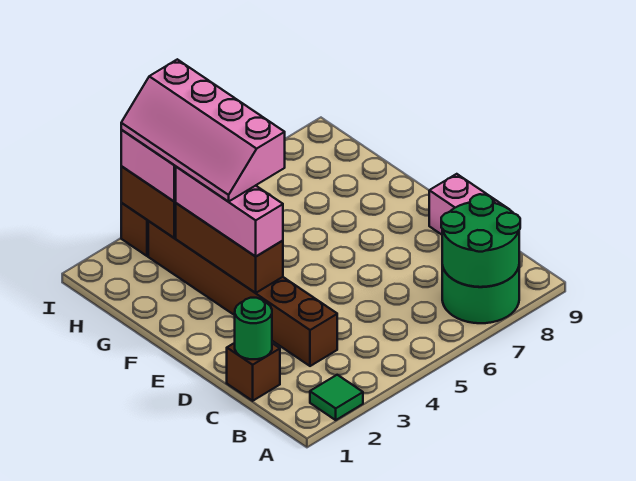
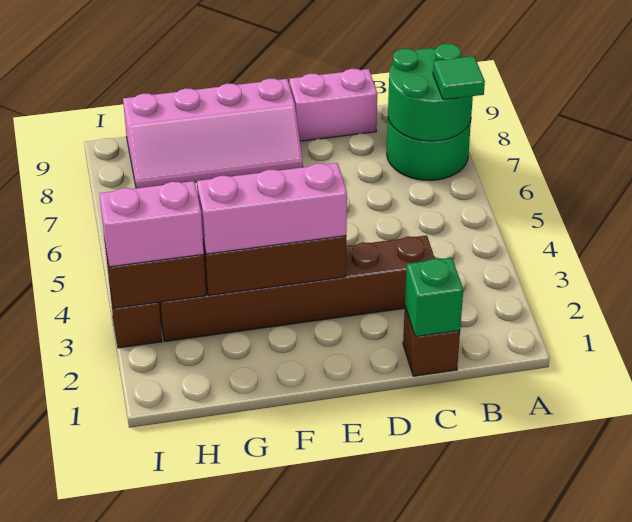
green tile A2 level 1 -> green tile A7 level 3
green round brick C1 level 2 -> green brick C1 level 2
pink slope F3:I4 level 4 top 4 -> pink slope E8:H9 level 1 top 9

